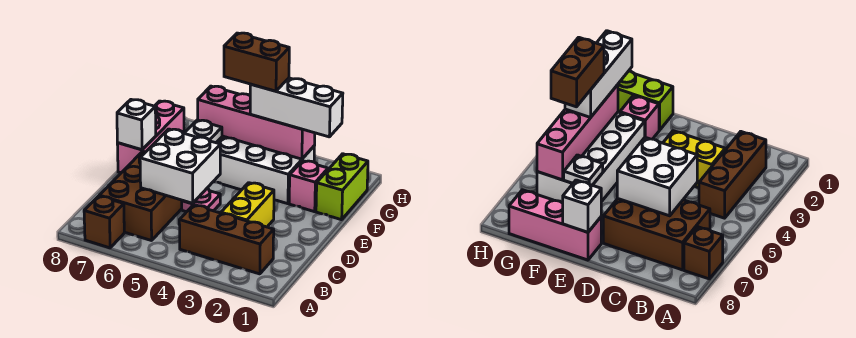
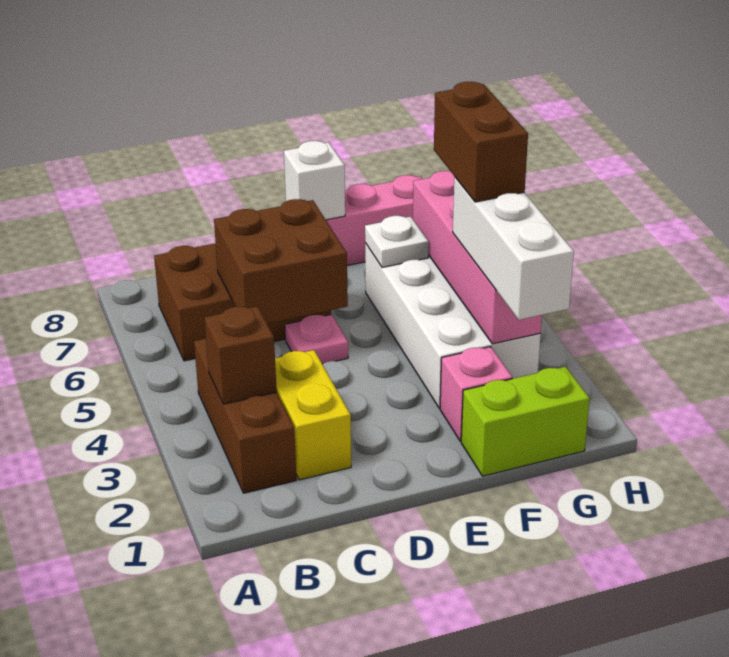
brown brick A7 level 1 -> brown brick B3 level 2
yellow brick C3:D3 level 1 -> yellow brick C2:C3 level 1
white brick C5:D6 level 2 -> brown brick C5:D6 level 2

